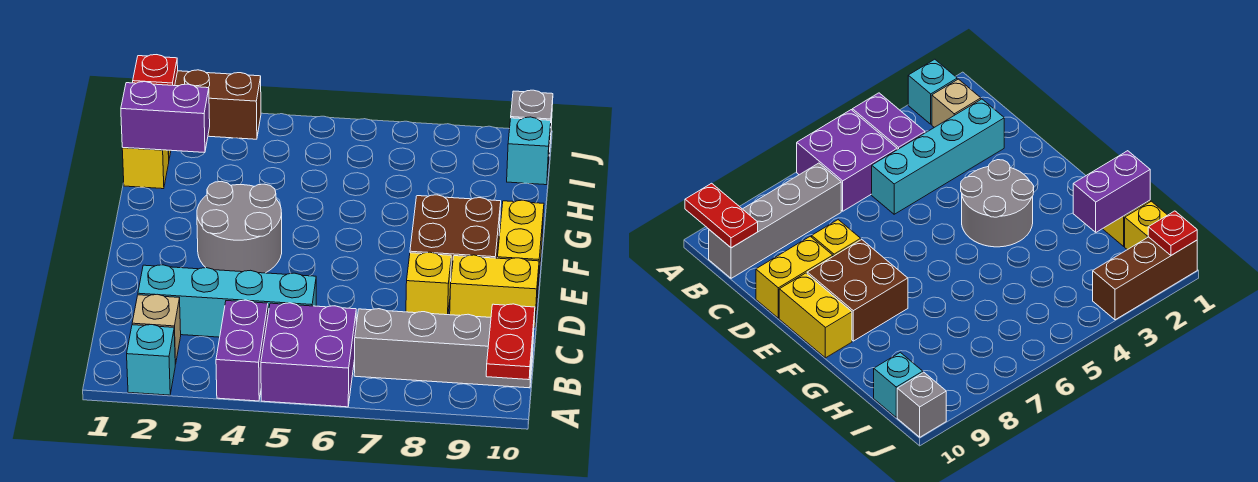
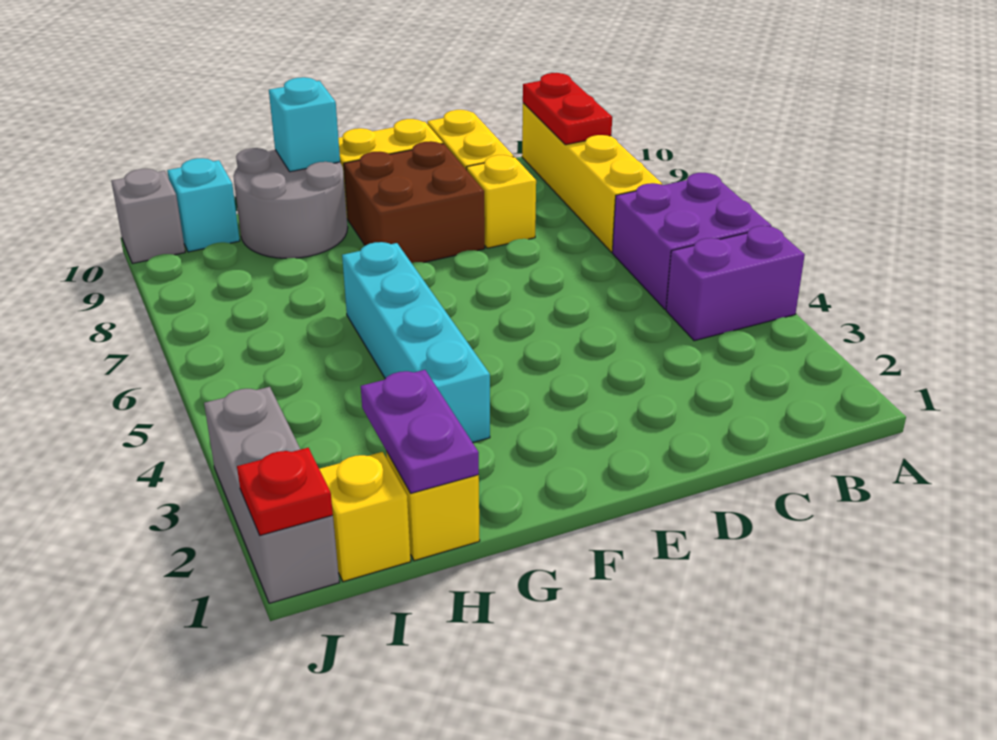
cyan brick A2 level 1 -> cyan brick G10 level 2
red plate A10:B10 level 2 -> red plate B9:B10 level 2
tan brick B2 level 1 -> none
grey brick B7:B10 level 1 -> yellow brick B7:B10 level 1
cyan brick C2:C5 level 1 -> cyan brick G3:G6 level 1
grey round brick E3:F4 level 1 -> grey round brick G9:H10 level 1
purple brick H1:H2 level 2 -> purple plate H1:H2 level 2
brown brick J1:J3 level 1 -> grey brick J1:J3 level 1

